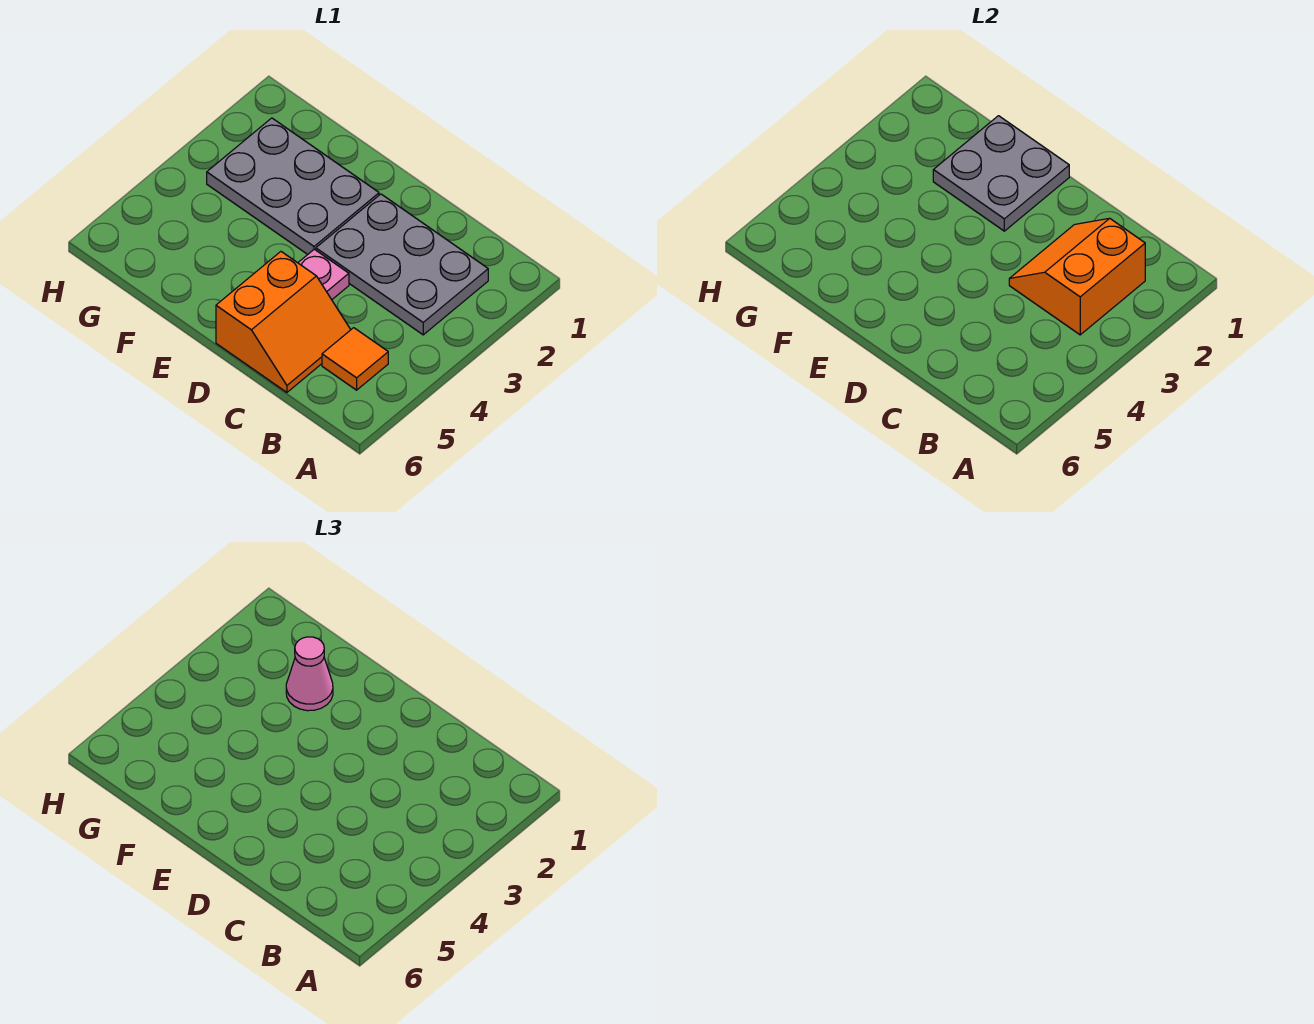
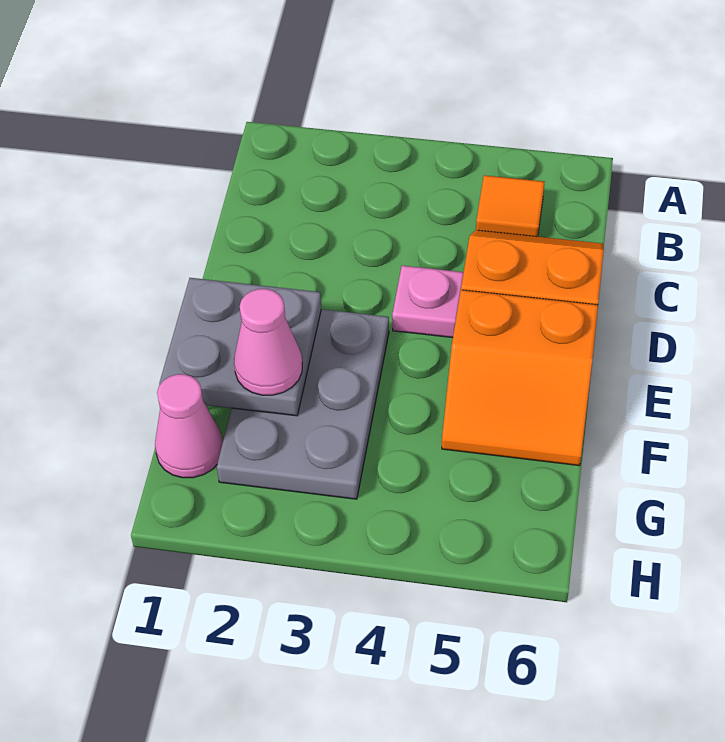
grey plate B2:D3 level 1 -> none
orange slope B2:C3 level 2 top B -> orange slope E5:F6 level 1 top E
none -> pink cone G1 level 1

